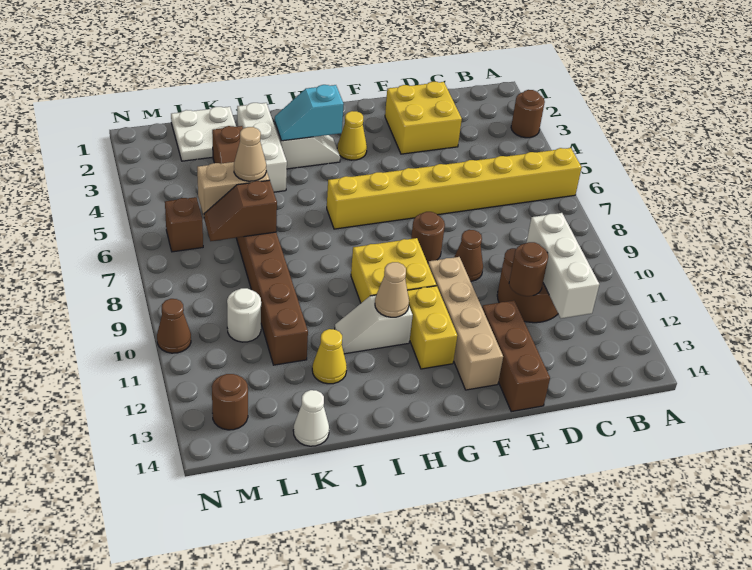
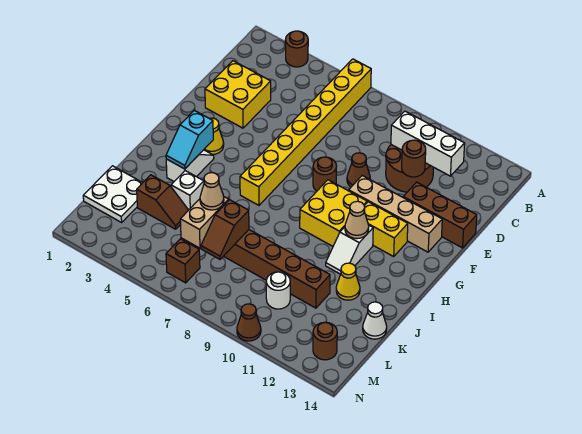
white brick J2:J4 level 1 -> white brick J4 level 1

